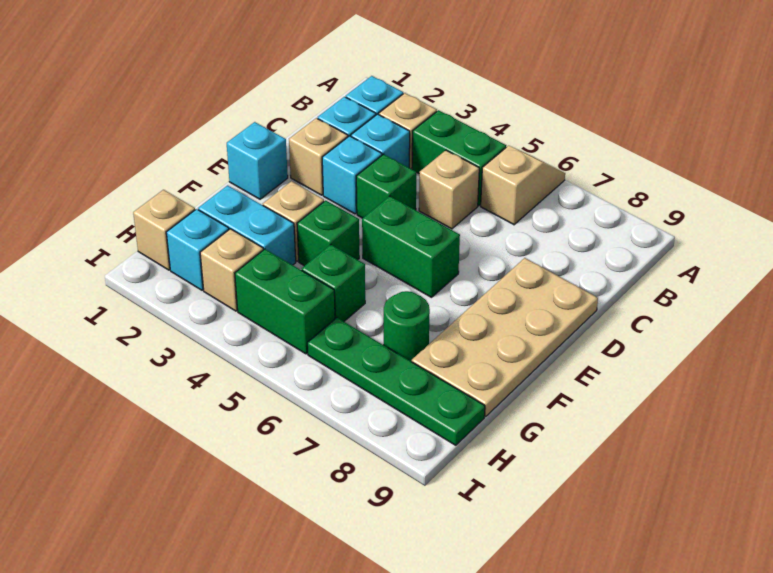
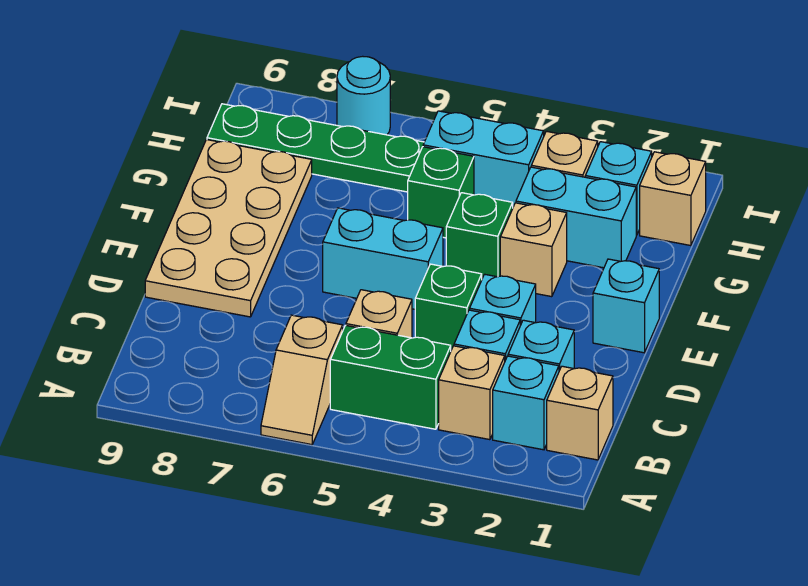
tan brick D2 level 1 -> tan brick B1 level 1
green brick E5:E6 level 1 -> cyan brick E5:E6 level 1
green round brick G7 level 1 -> none
green brick H4:H5 level 1 -> cyan brick H4:H5 level 1
none -> cyan round brick I7 level 1

